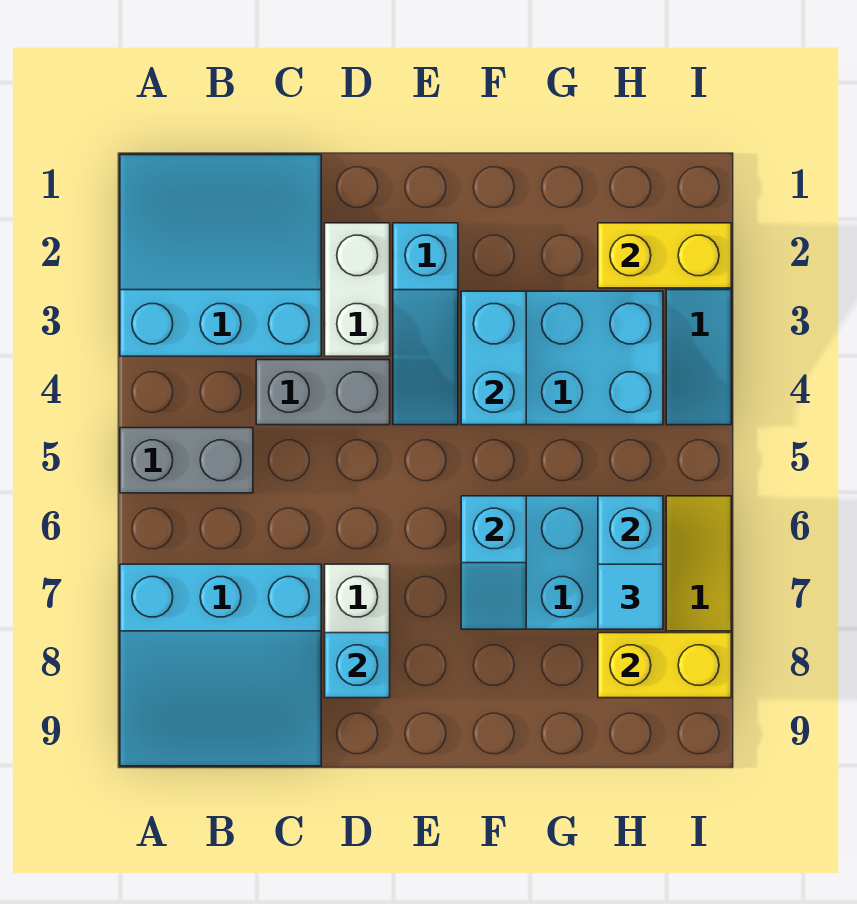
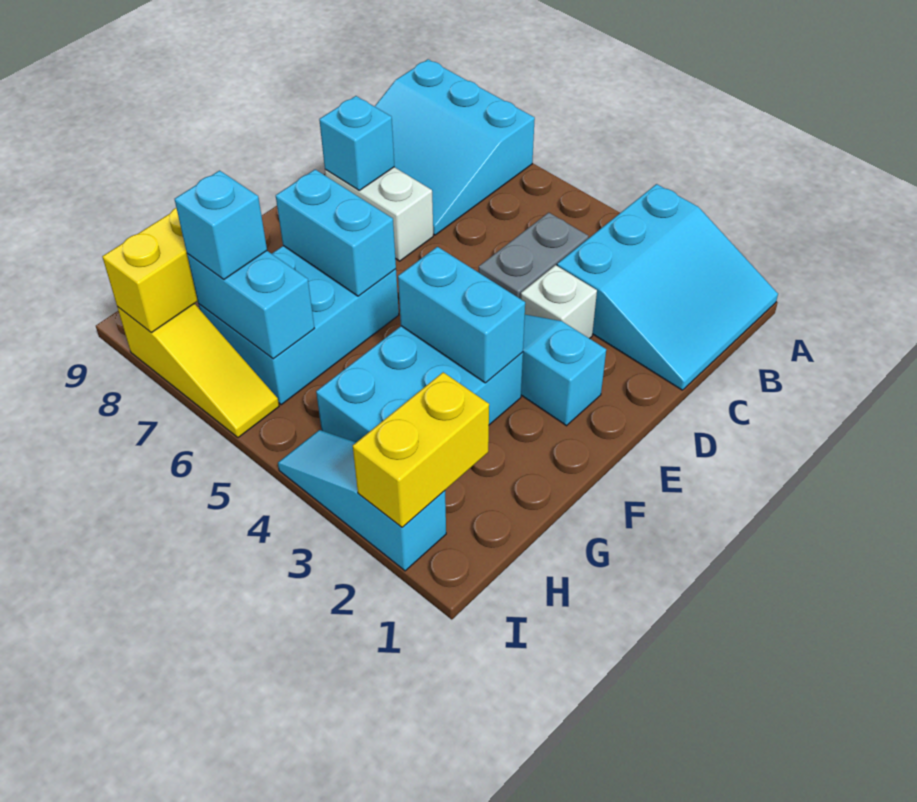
grey brick A5:B5 level 1 -> none
cyan slope A7:C9 level 1 top 7 -> cyan slope A7:C9 level 1 top A
white brick D2:D3 level 1 -> white brick D3 level 1
cyan slope F6:F7 level 2 top 6 -> cyan brick F6:F7 level 2
cyan tile H7 level 3 -> cyan brick H7 level 3

